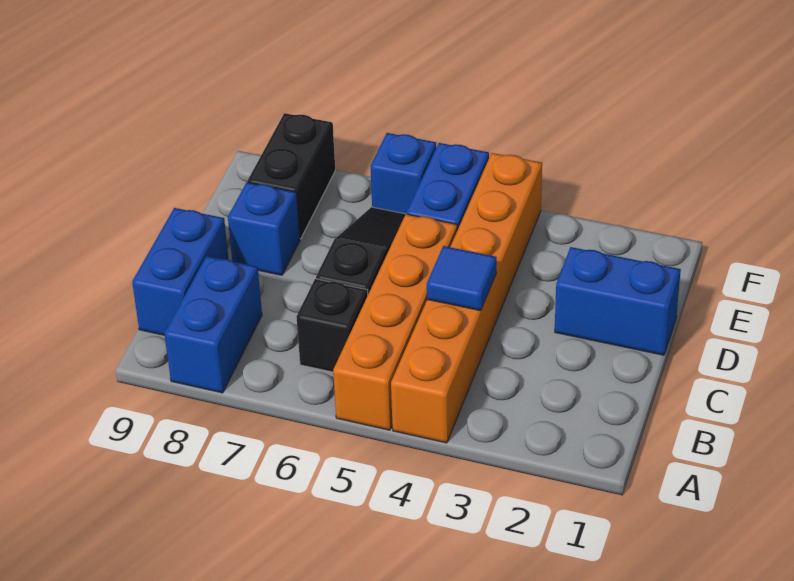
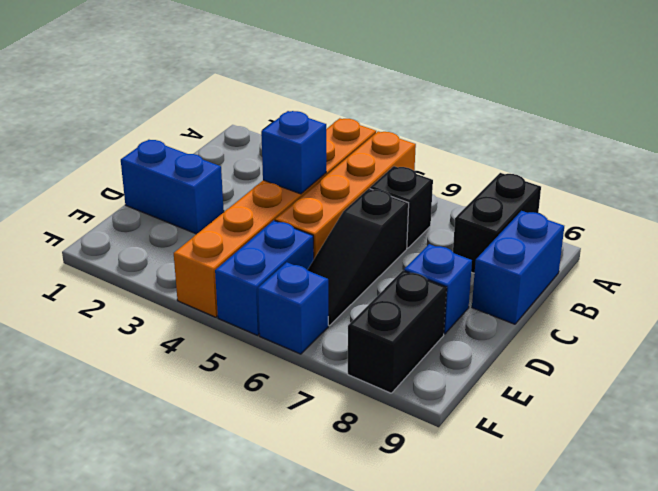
blue brick A8:B8 level 1 -> black brick A8:B8 level 1
blue tile C4 level 2 -> blue brick C4 level 2

